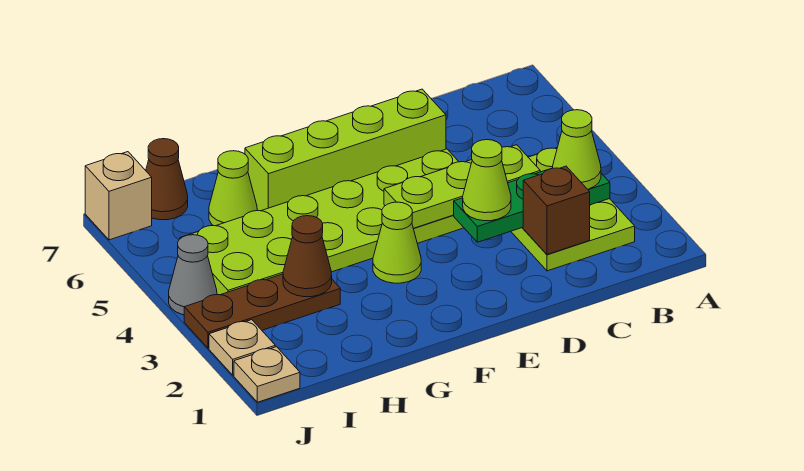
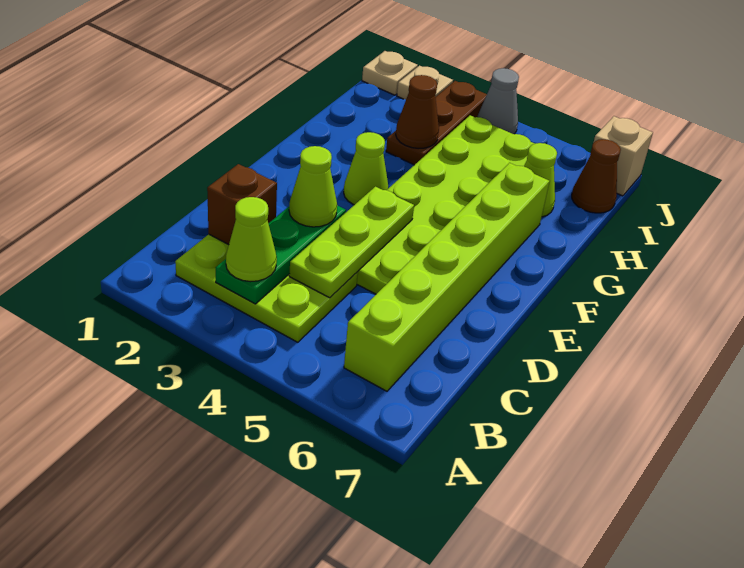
lime brick D6:G6 level 1 -> lime brick B6:G6 level 1

